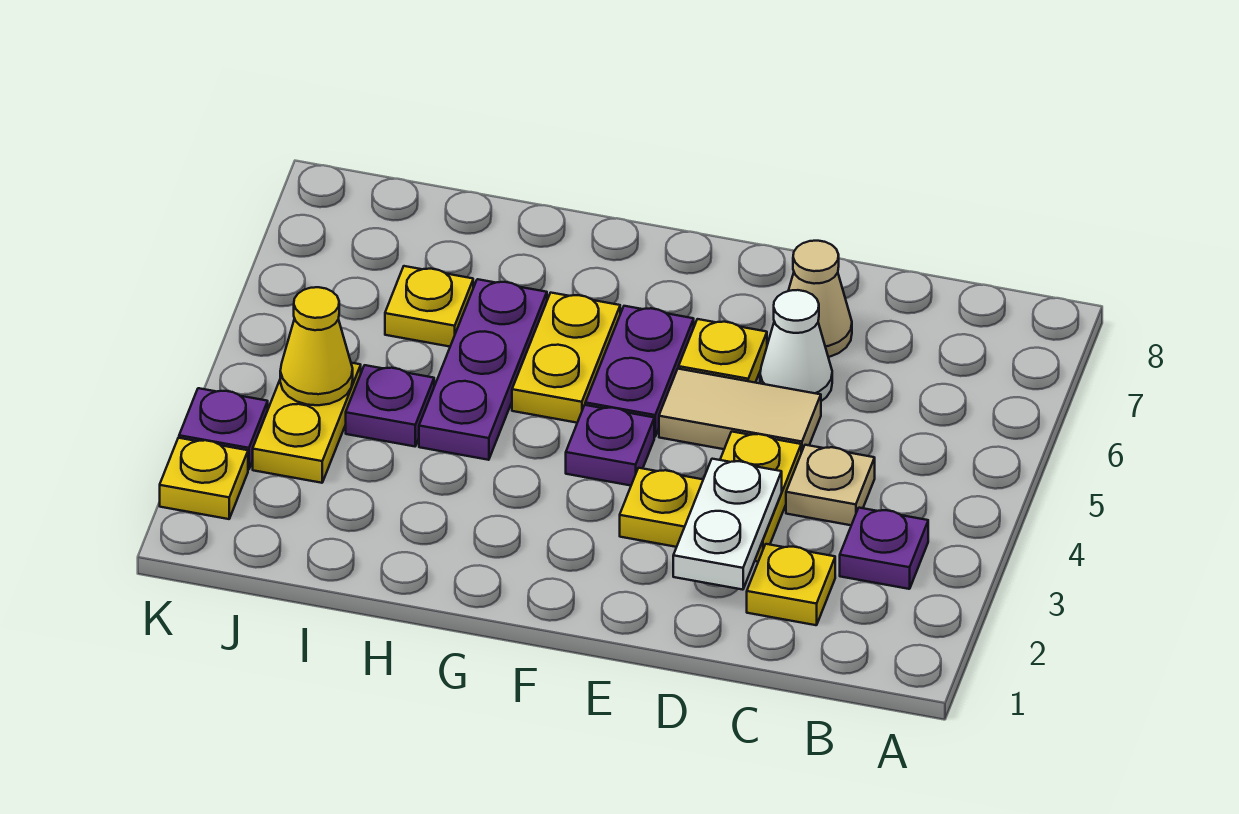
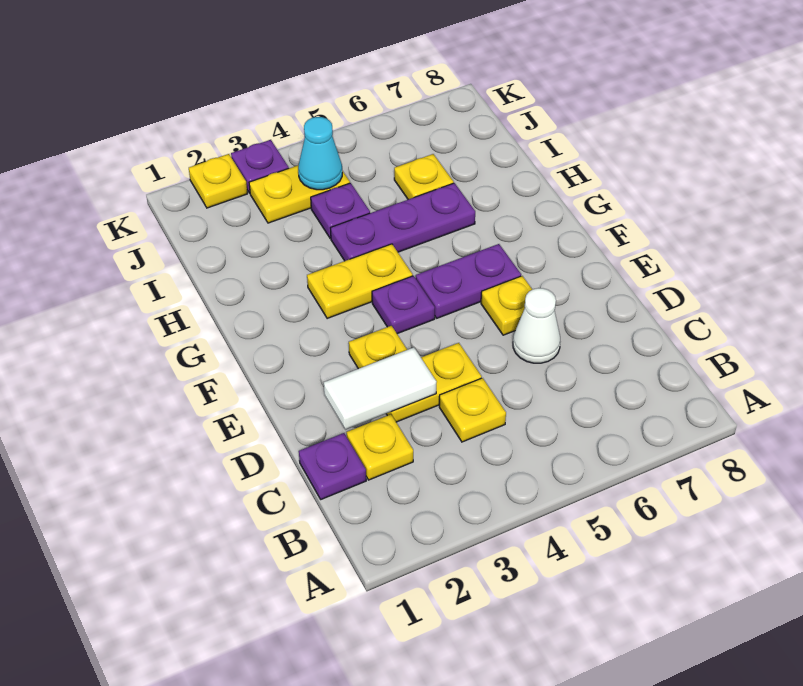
purple plate B3 level 1 -> purple plate C1 level 1
tan plate C4 level 1 -> yellow plate C4 level 1
white plate D2:D3 level 2 -> white tile D2:D3 level 2
tan tile D5:E5 level 1 -> none
tan cone D7 level 1 -> none
yellow plate G5:G6 level 1 -> yellow plate G3:G4 level 1
yellow cone J4 level 2 -> cyan cone J4 level 2

